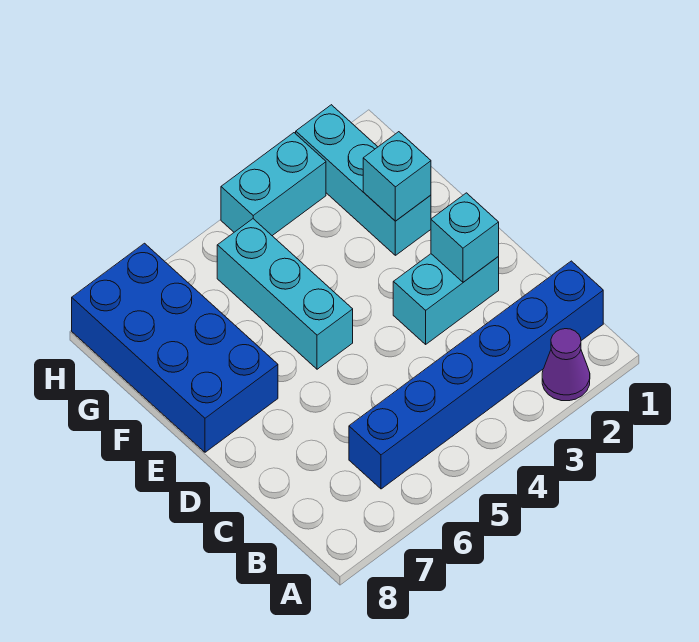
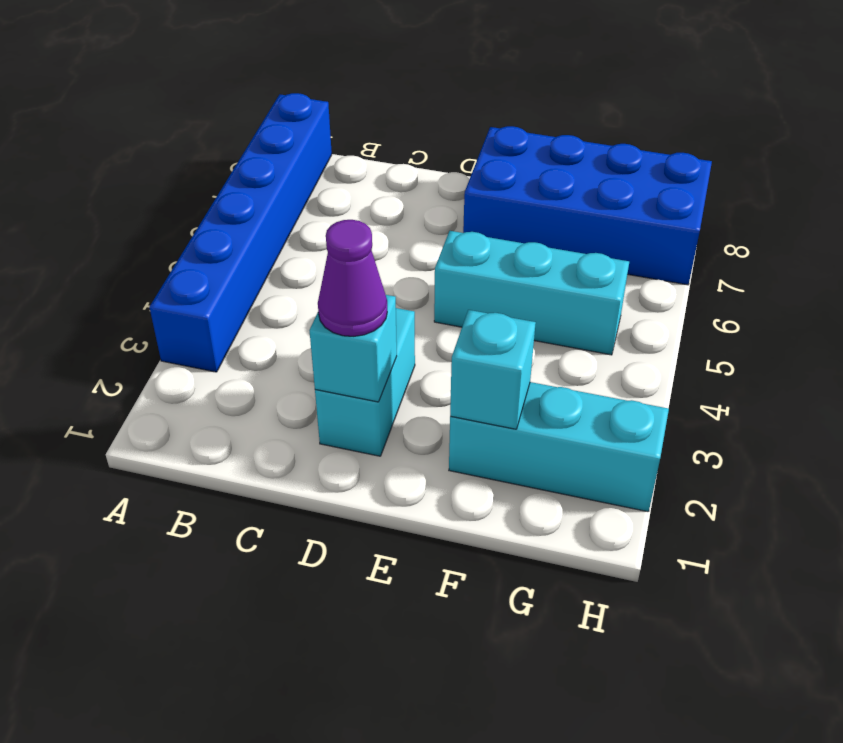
purple cone A2 level 1 -> purple cone D2 level 3
blue brick B1:B6 level 1 -> blue brick A3:A8 level 1
cyan brick H3:H4 level 1 -> none

